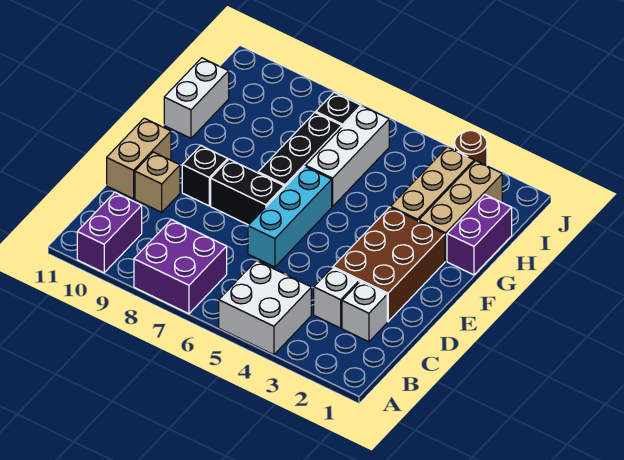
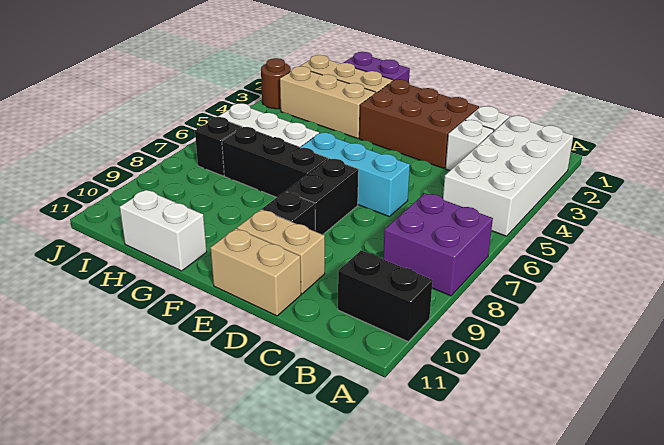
white brick A4:B5 level 1 -> white brick A2:B5 level 1
purple brick A10:B10 level 1 -> black brick A10:B10 level 1
tan brick D10 level 1 -> tan brick D10:E10 level 1

